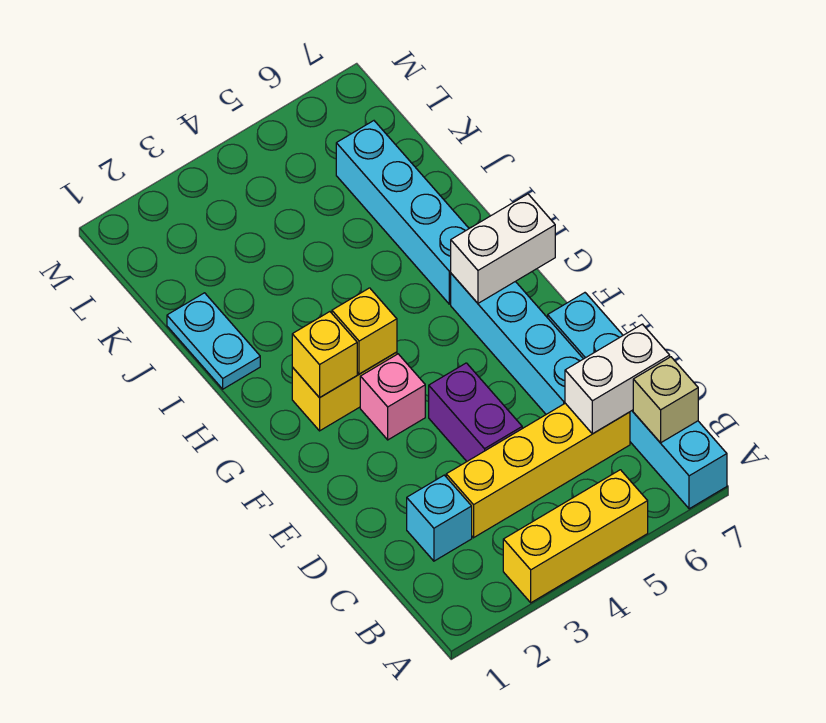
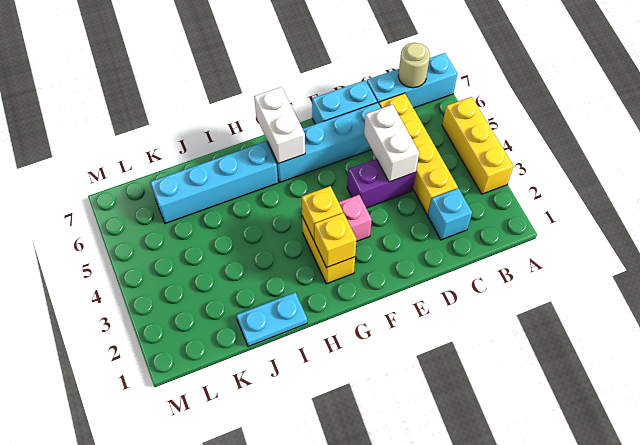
tan brick B7 level 2 -> tan round brick B7 level 2
white brick C6:C7 level 2 -> white brick D4:D5 level 2

